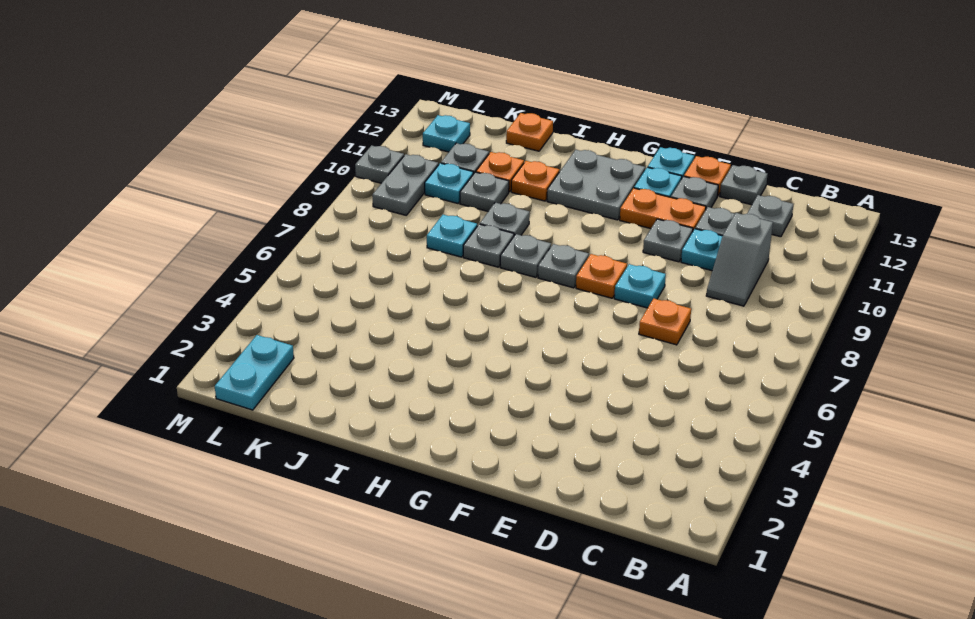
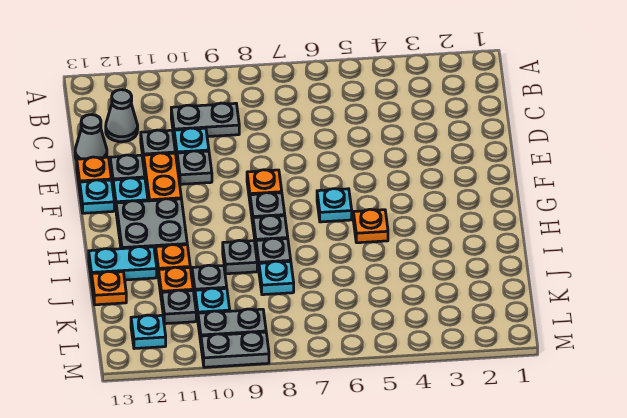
grey slope C9:C10 level 1 top 10 -> grey plate C9:C10 level 1
grey plate C12 level 1 -> grey cone C12 level 1
orange plate D7 level 1 -> orange plate H5 level 1
grey plate D13 level 1 -> grey cone D13 level 1
cyan plate E8 level 1 -> cyan plate G6 level 1
cyan plate L1:L2 level 1 -> cyan plate I12:I13 level 1
grey plate M10 level 1 -> grey plate M9:M10 level 1

